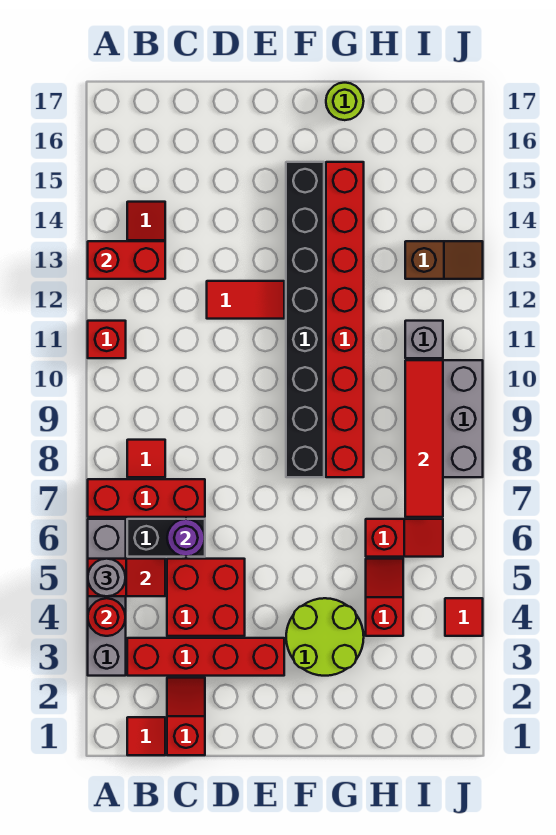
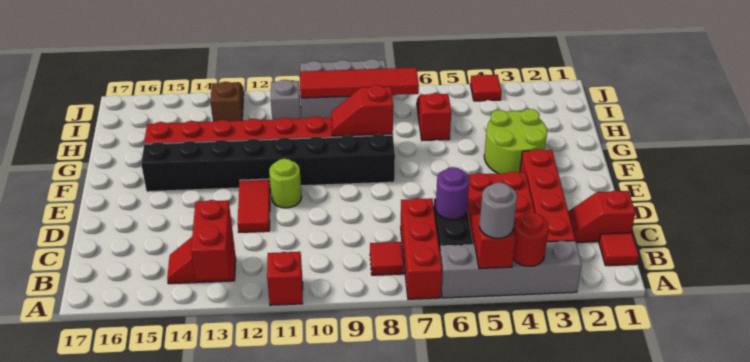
lime round brick G17 level 1 -> lime round brick E11 level 1
red slope H4:H5 level 1 top 4 -> red slope G8:G9 level 2 top 8

